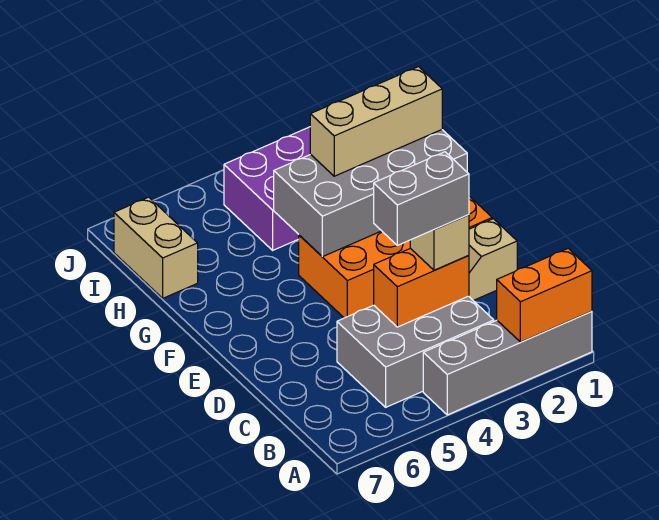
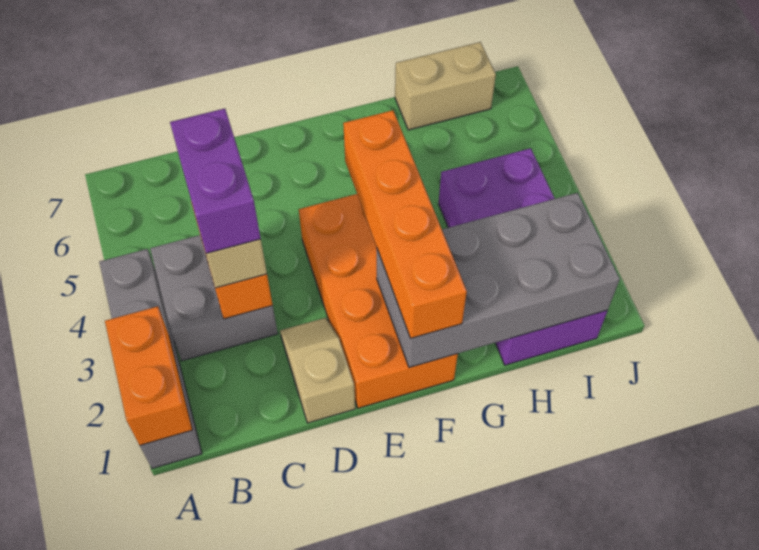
grey brick B3:C5 level 1 -> grey brick B3:C4 level 1
grey brick C3:C4 level 4 -> purple brick C3:C4 level 4
grey brick F1:G4 level 2 -> grey brick F1:I2 level 2
none -> orange brick F1:F4 level 3
tan brick G1:G3 level 3 -> none

